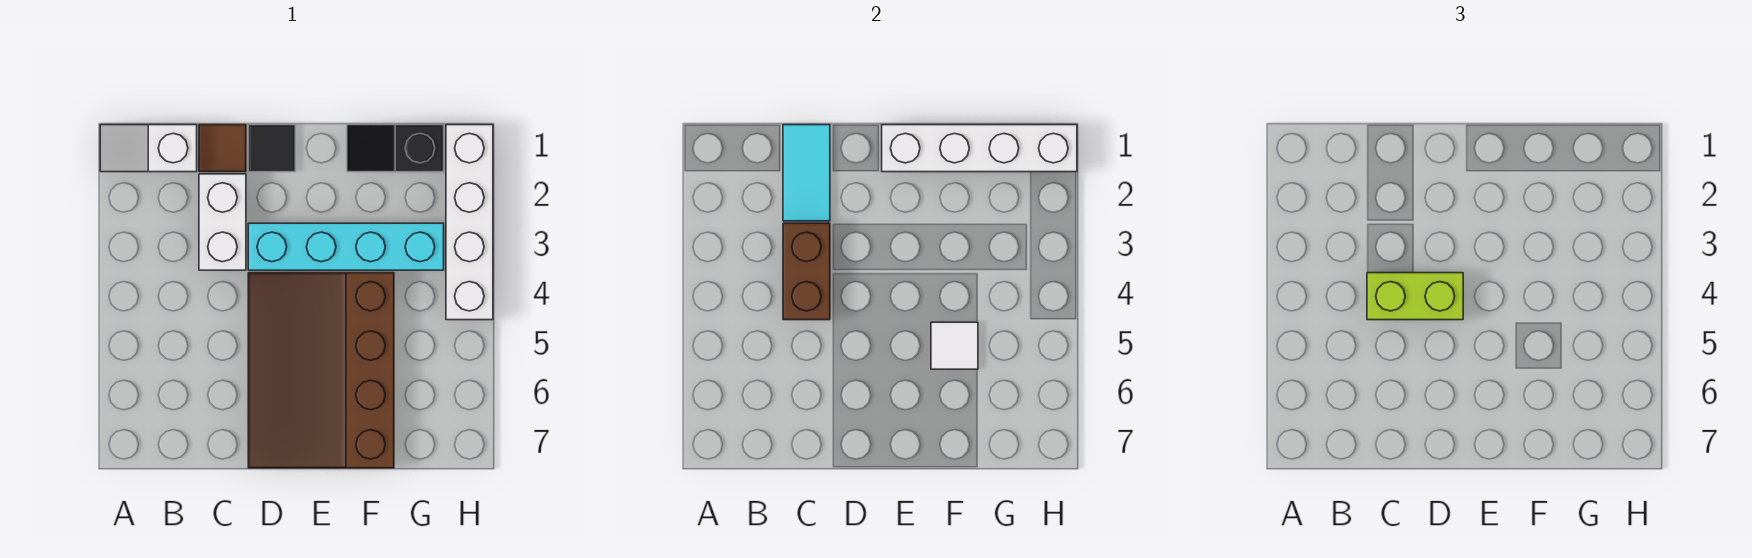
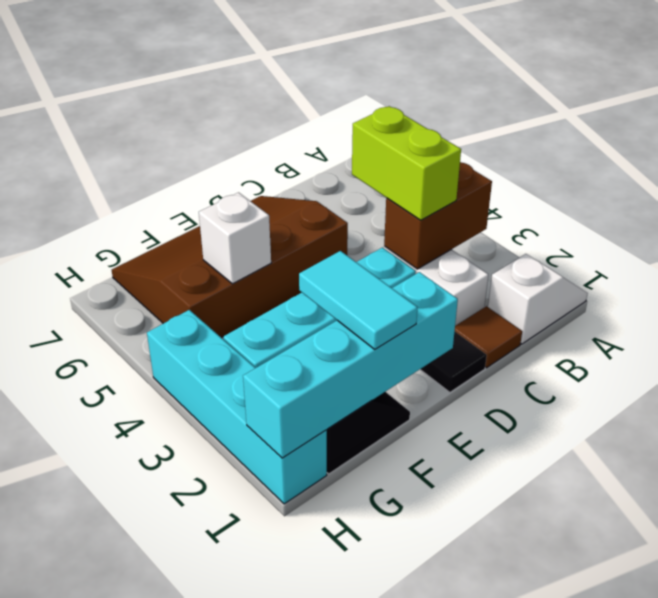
cyan tile C1:C2 level 2 -> cyan tile F1:F2 level 3
brown brick C3:C4 level 2 -> brown brick B3:C3 level 2
lime brick C4:D4 level 3 -> lime brick C3:C4 level 3
brown slope D4:F7 level 1 top F -> brown slope D5:G7 level 1 top 5
white brick E1:H1 level 2 -> cyan brick E1:H1 level 2
white tile F5 level 2 -> white brick F5 level 2
white brick H1:H4 level 1 -> cyan brick H1:H4 level 1

